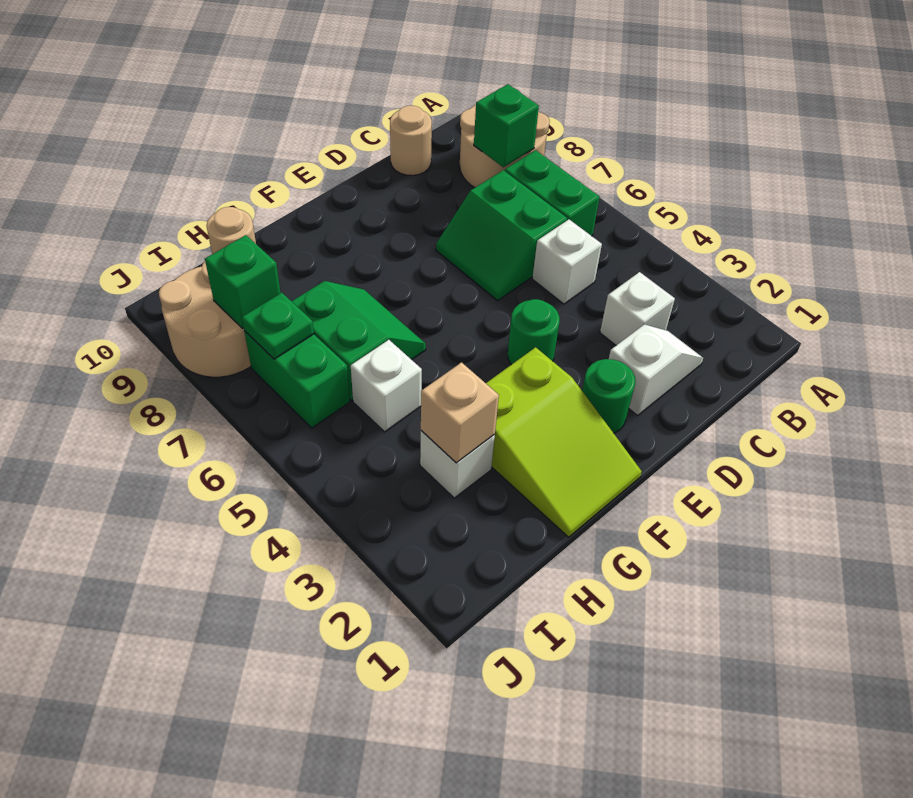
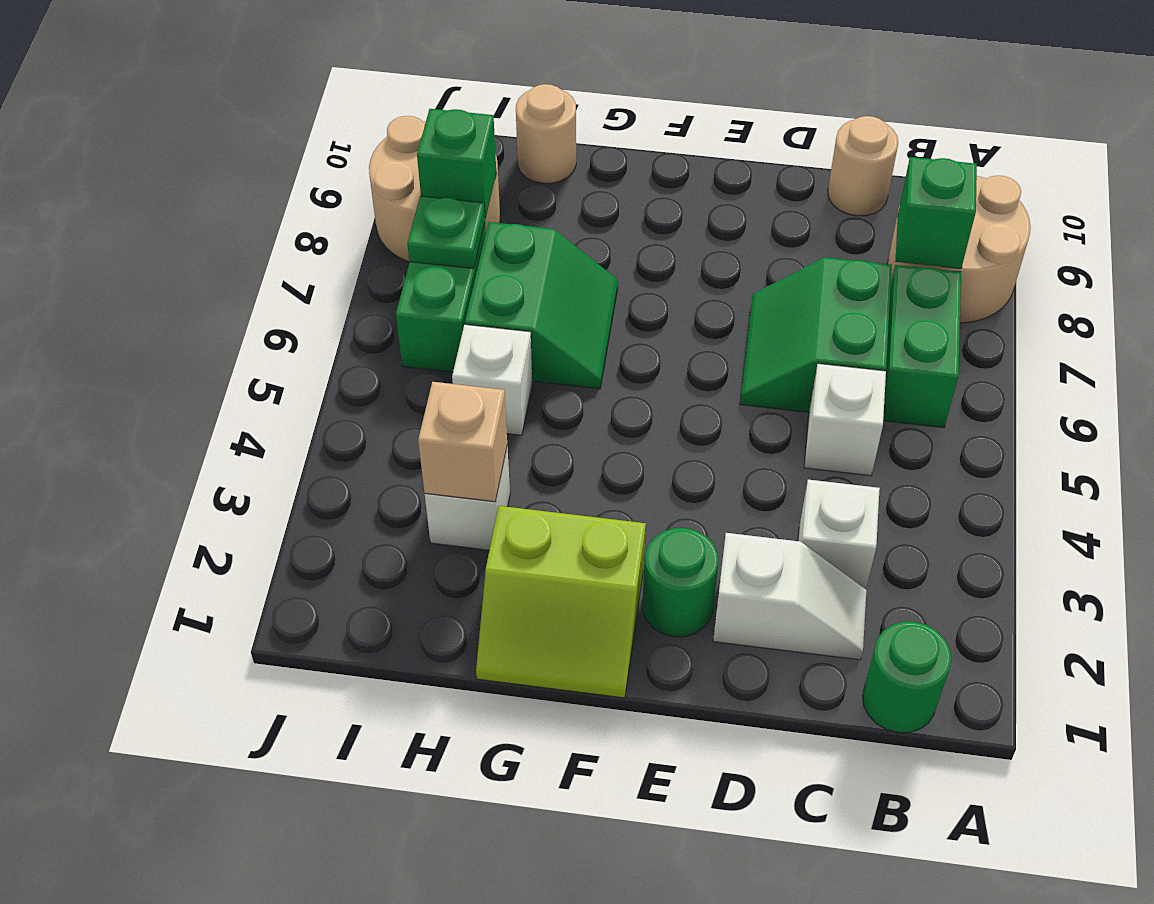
green round brick E4 level 1 -> green round brick B1 level 1
lime slope F1:G3 level 1 top 3 -> lime slope F1:G2 level 1 top 2

